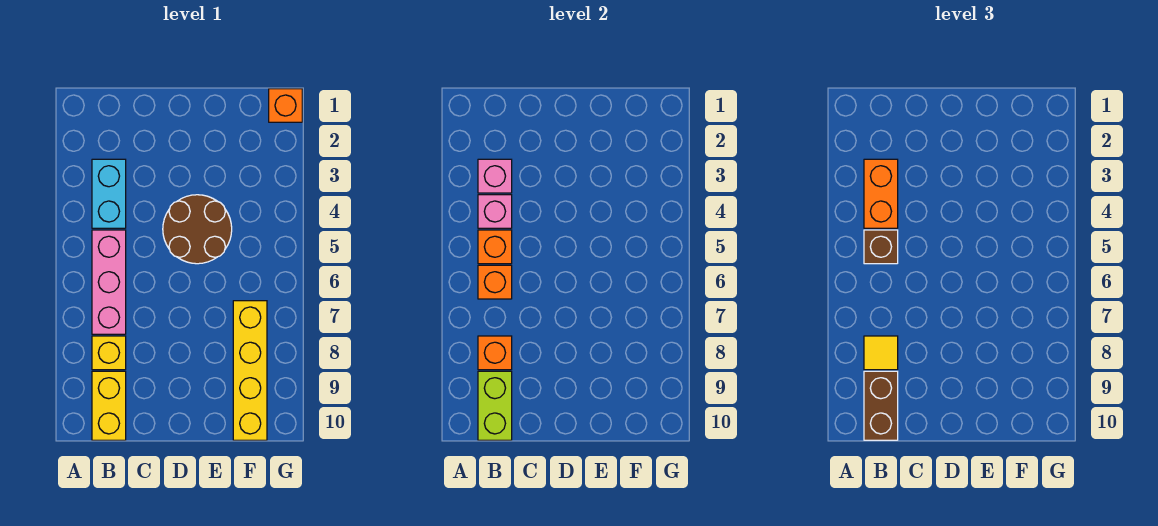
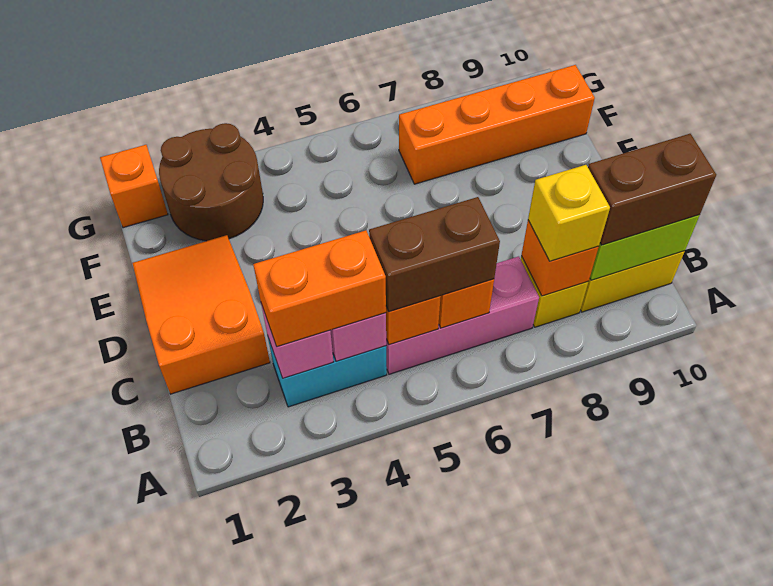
brown brick B5 level 3 -> brown brick B5:B6 level 3
yellow tile B8 level 3 -> yellow brick B8 level 3
none -> orange slope C1:E2 level 1 top C
brown round brick D4:E5 level 1 -> brown round brick F2:G3 level 1
yellow brick F7:F10 level 1 -> orange brick F7:F10 level 1

